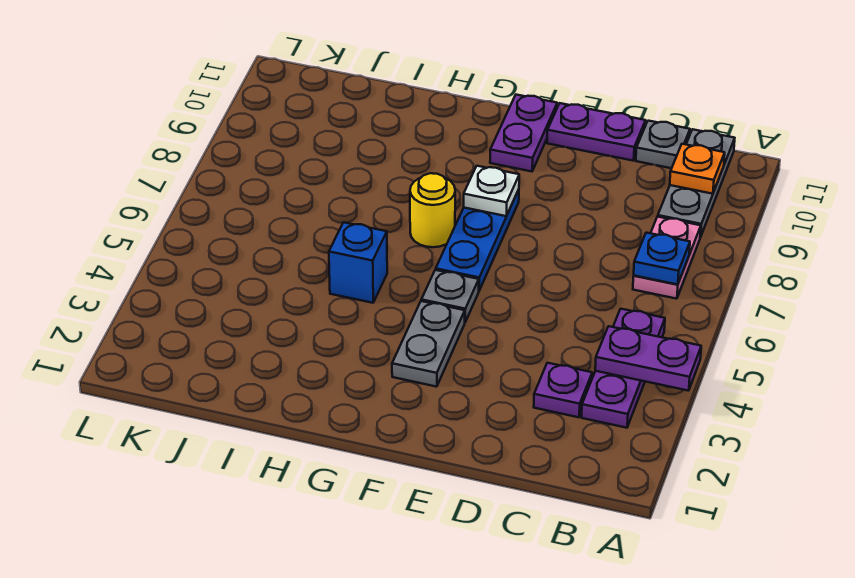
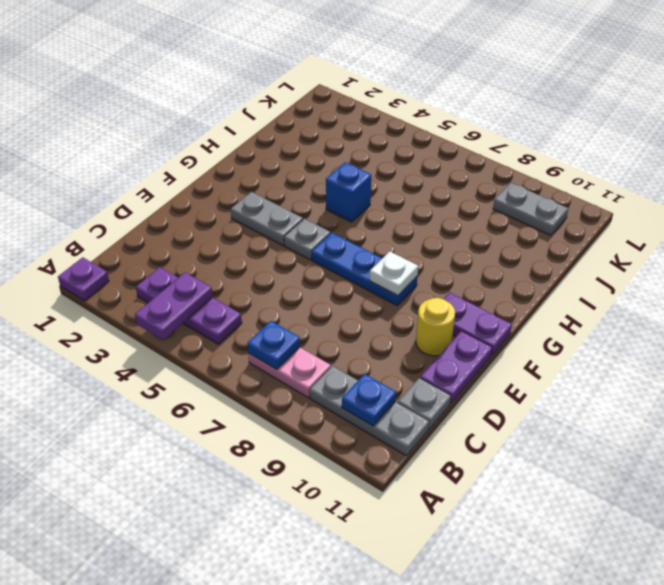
orange plate B10 level 2 -> blue plate B10 level 2
purple plate C3 level 1 -> purple plate A1 level 1
yellow round brick G7 level 1 -> yellow round brick E10 level 1
none -> grey plate K9:K10 level 1

